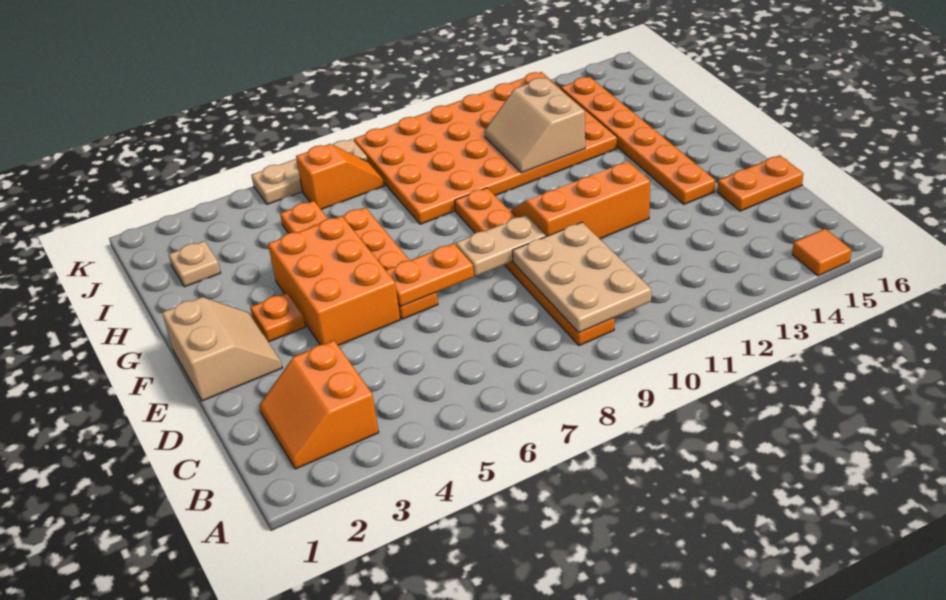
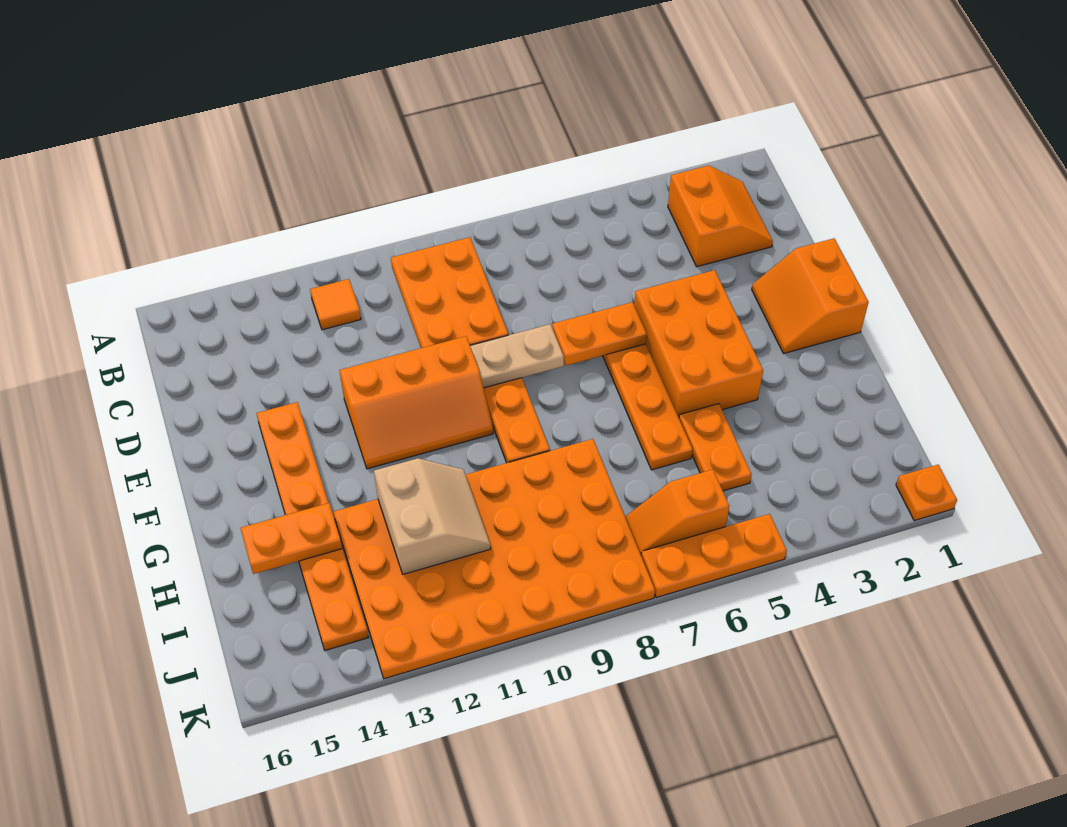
orange tile A15 level 1 -> orange tile B12 level 1
tan plate B9:D10 level 2 -> orange plate B9:D10 level 2
orange plate D15:D16 level 1 -> orange plate H14:H15 level 2
tan slope E1:F2 level 1 top 1 -> orange slope E1:F2 level 1 top 1
orange plate F3 level 1 -> orange plate K1 level 1
tan plate I2 level 1 -> none
tan plate K5:K7 level 1 -> orange plate K5:K7 level 1

